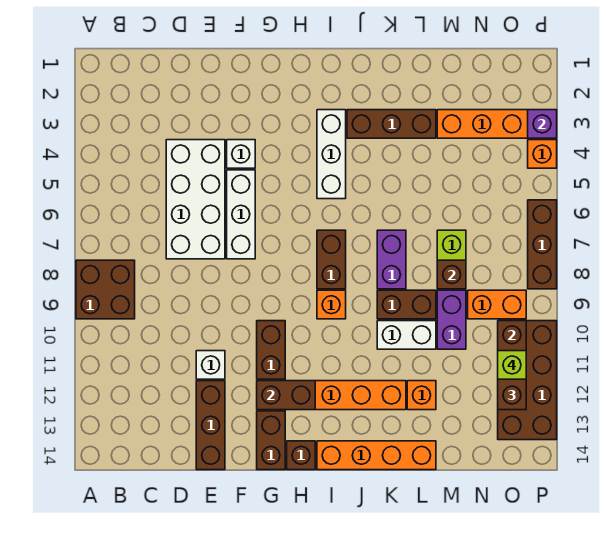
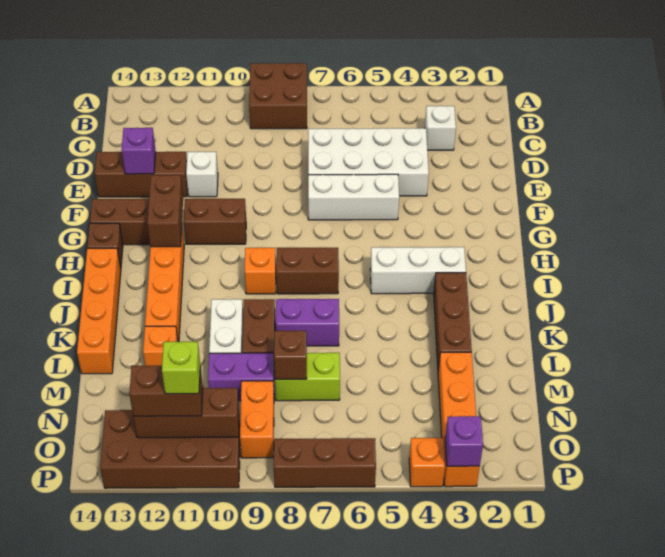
none -> purple brick E13 level 2
white brick F4 level 1 -> white brick C3 level 1

